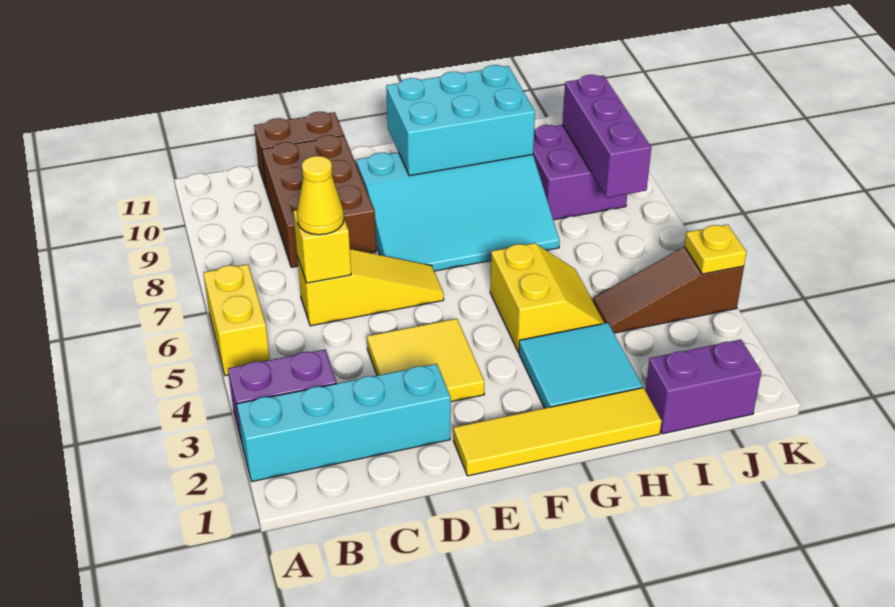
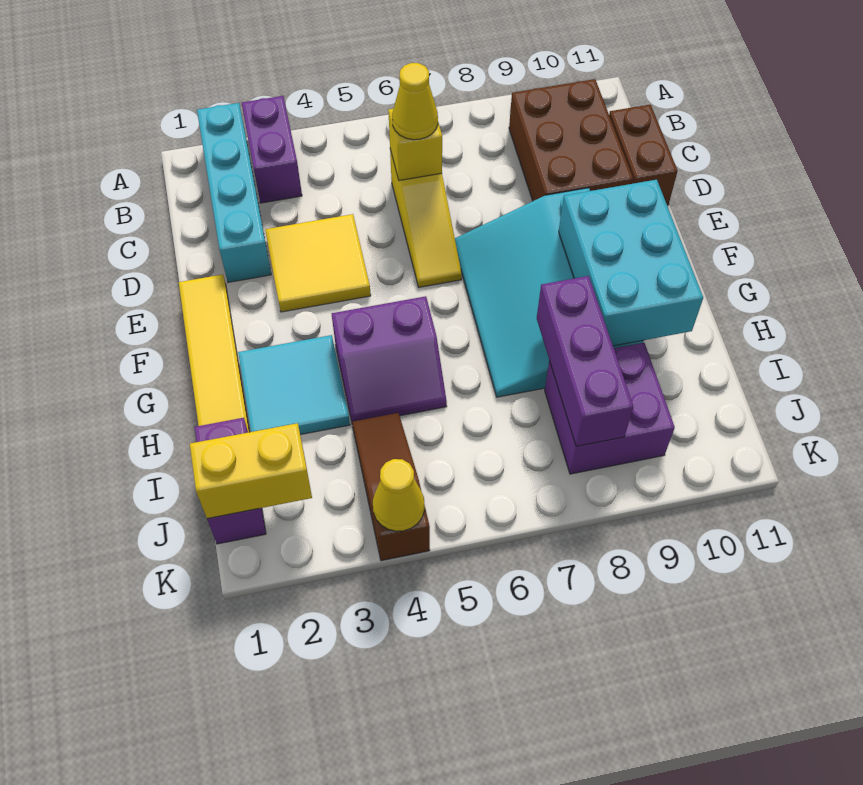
yellow brick A5:A6 level 1 -> yellow brick J1:J2 level 2
brown brick C8:D10 level 1 -> brown brick B9:D10 level 1
yellow slope G4:H5 level 1 top G -> purple slope G4:H5 level 1 top G
purple brick J7:J9 level 2 -> purple brick H8:J8 level 2
yellow plate K4 level 2 -> yellow cone K4 level 2

